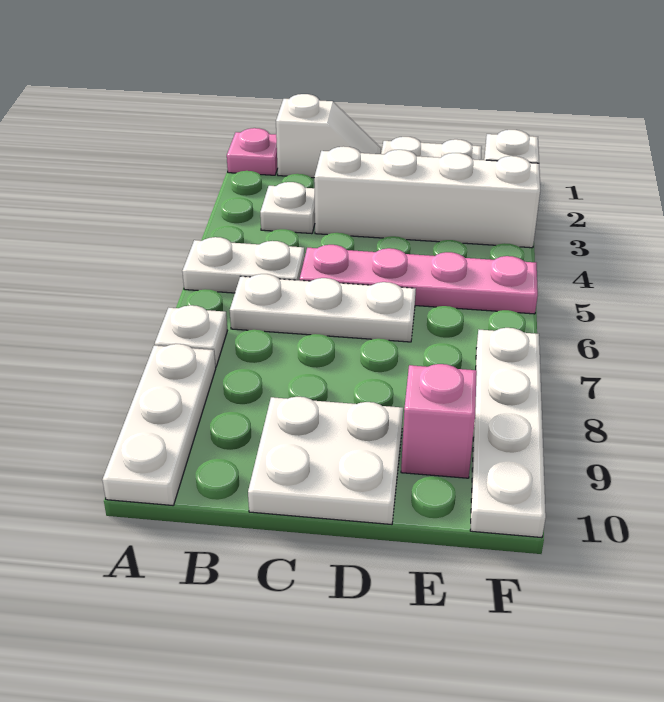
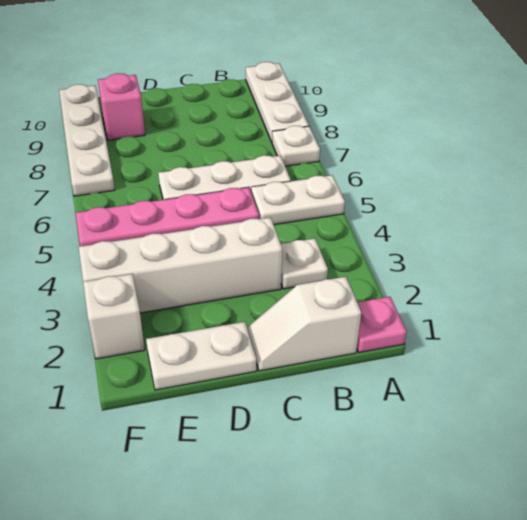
white plate C9:D10 level 1 -> none

